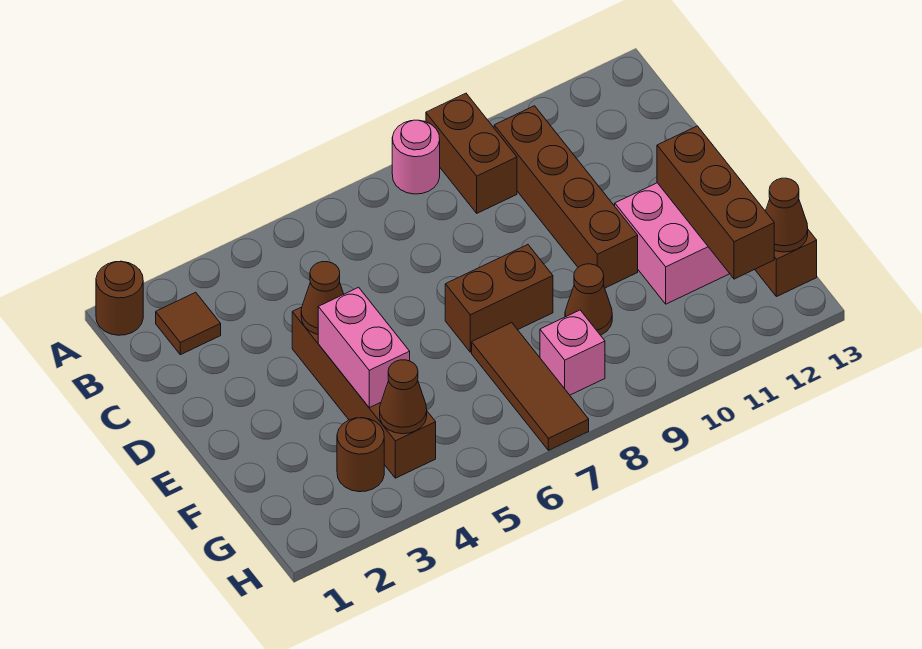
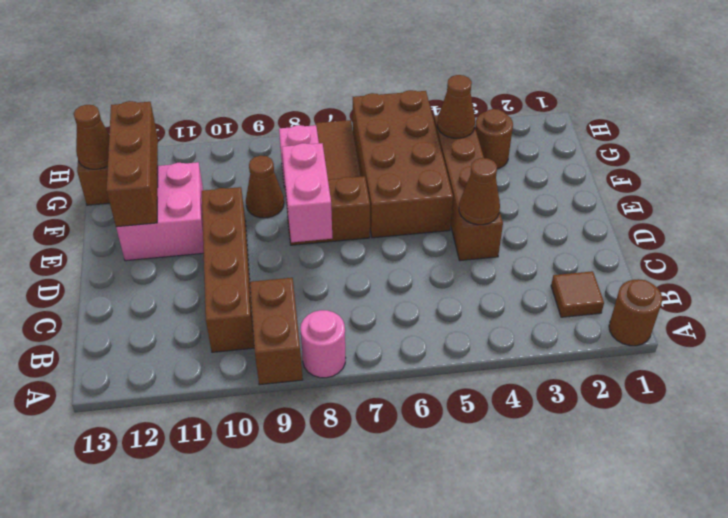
pink brick E4:F4 level 2 -> pink brick D8:E8 level 2
none -> brown brick E5:H6 level 1

